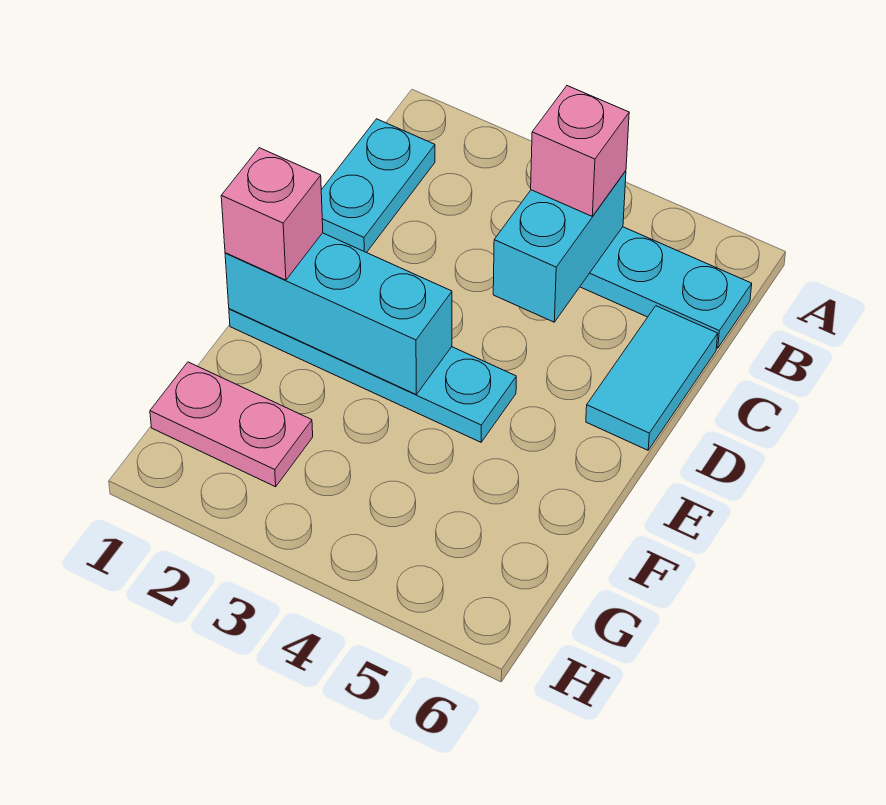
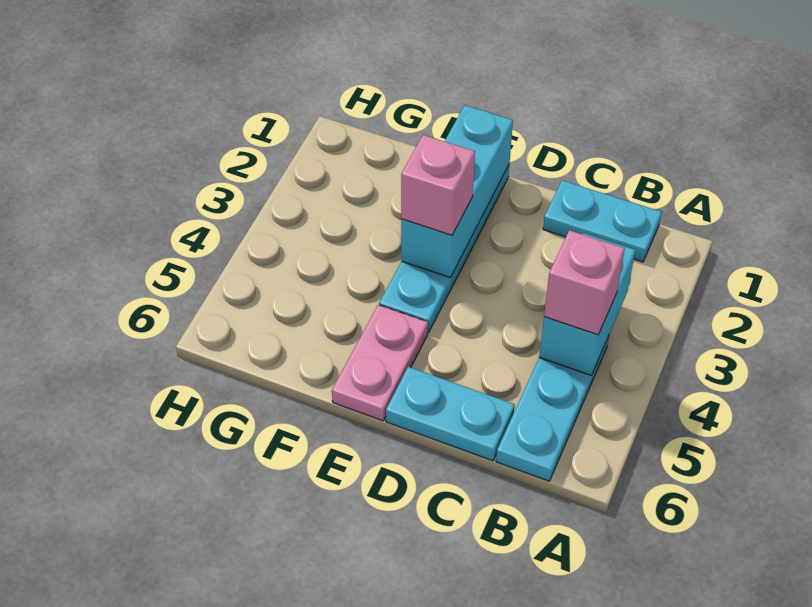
cyan brick B4:C4 level 2 -> cyan brick B3:B4 level 2
cyan tile C6:D6 level 1 -> cyan plate C6:D6 level 1
pink brick E1 level 3 -> pink brick E3 level 3
pink plate G1:G2 level 1 -> pink plate E5:E6 level 1

